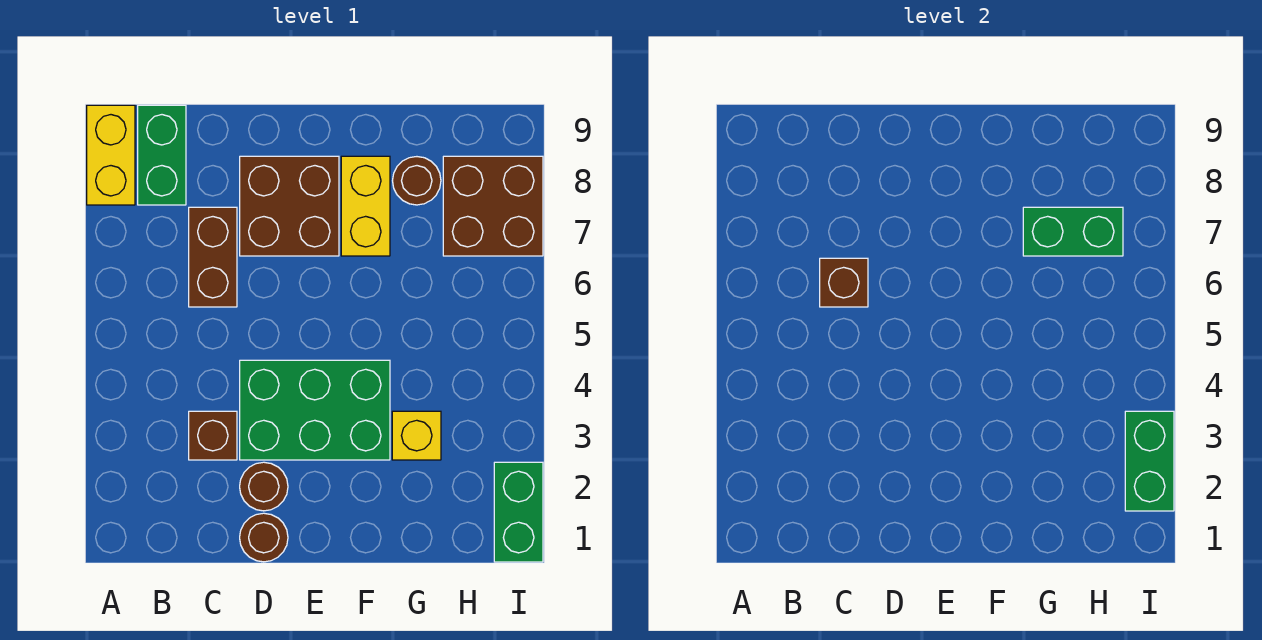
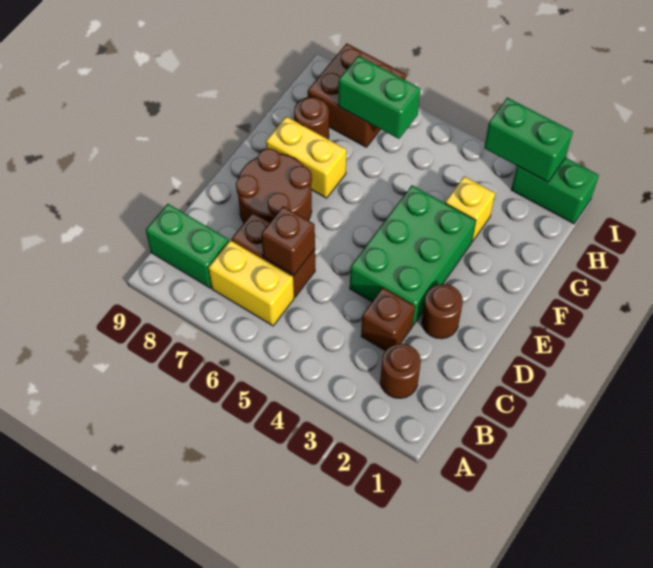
yellow brick A8:A9 level 1 -> yellow brick B6:B7 level 1
brown round brick D1 level 1 -> brown round brick B2 level 1
brown brick D7:E8 level 1 -> brown round brick D7:E8 level 1
green brick G7:H7 level 2 -> green brick H6:H7 level 2

